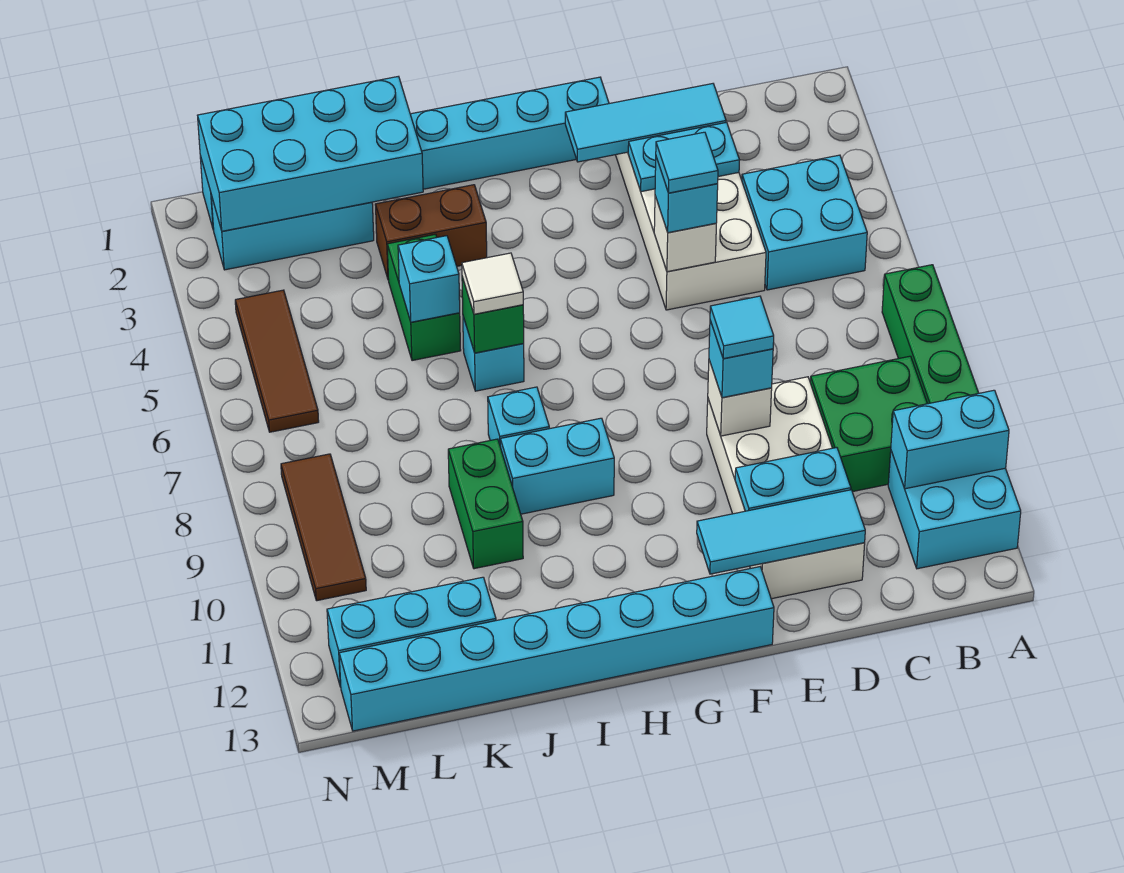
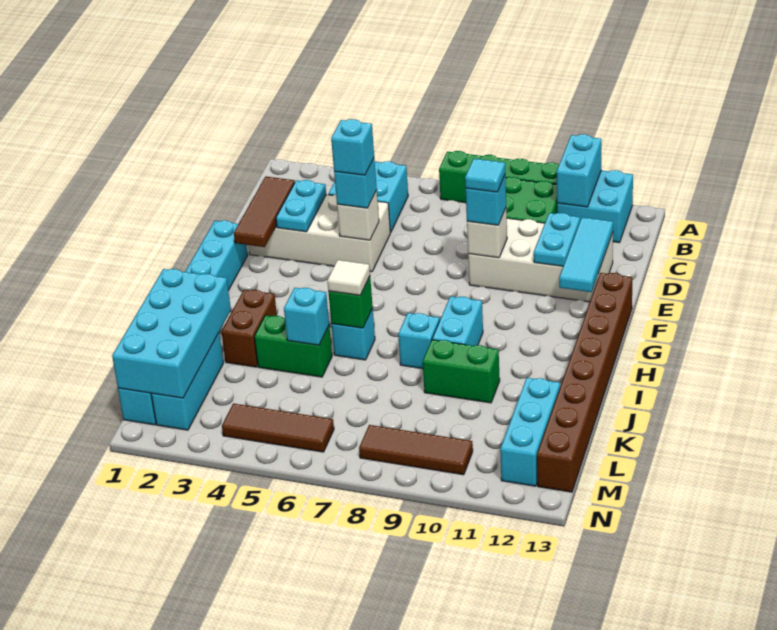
cyan tile D2:F2 level 2 -> brown tile D2:F2 level 2
cyan tile E5 level 4 -> cyan brick E5 level 4
cyan brick F13:M13 level 1 -> brown brick F13:M13 level 1

